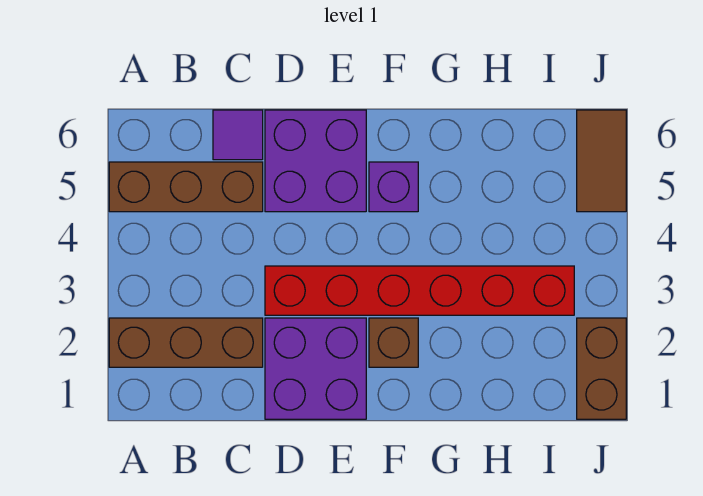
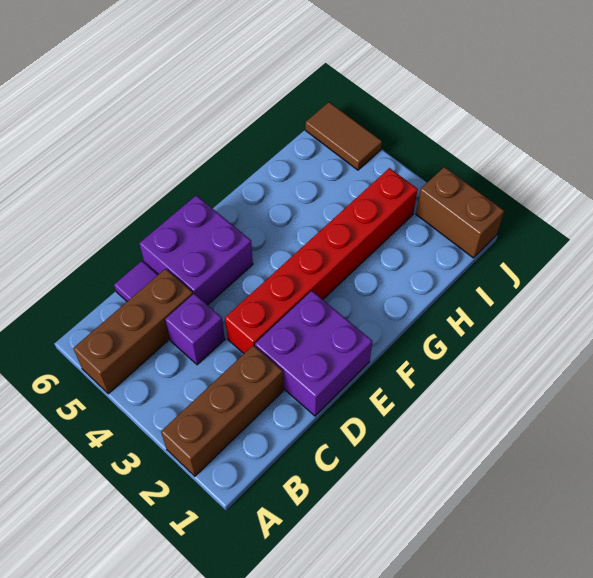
brown brick F2 level 1 -> none
purple brick F5 level 1 -> purple brick C4 level 1

